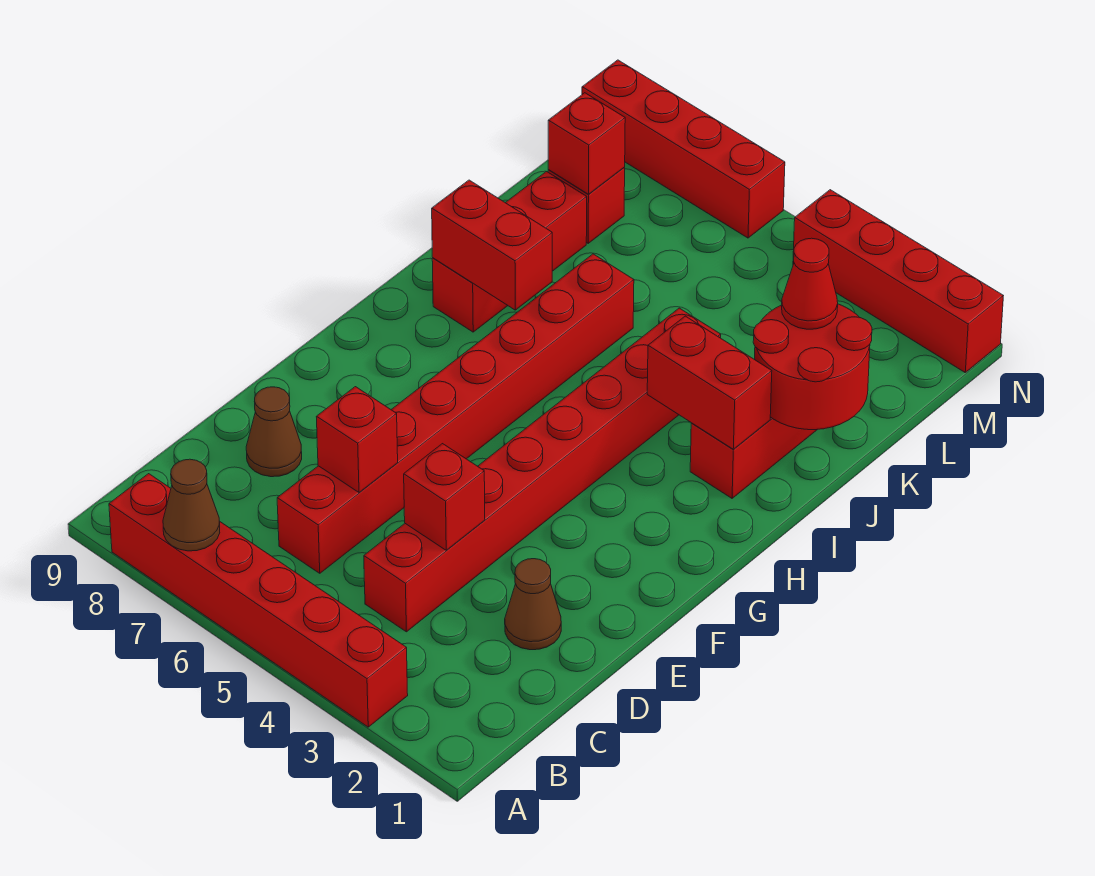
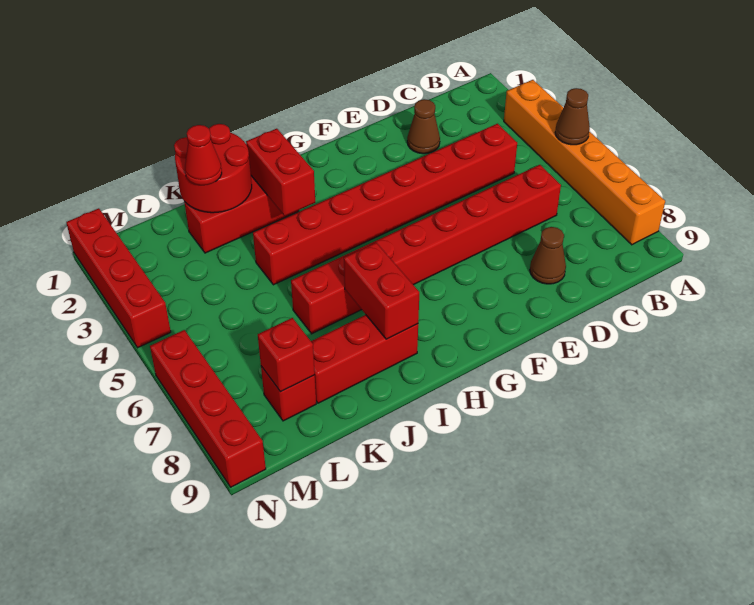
red brick A3:A8 level 1 -> orange brick A3:A8 level 1
brown cone A7 level 2 -> brown cone A5 level 2
red brick D4 level 2 -> none
red brick D6 level 2 -> none

